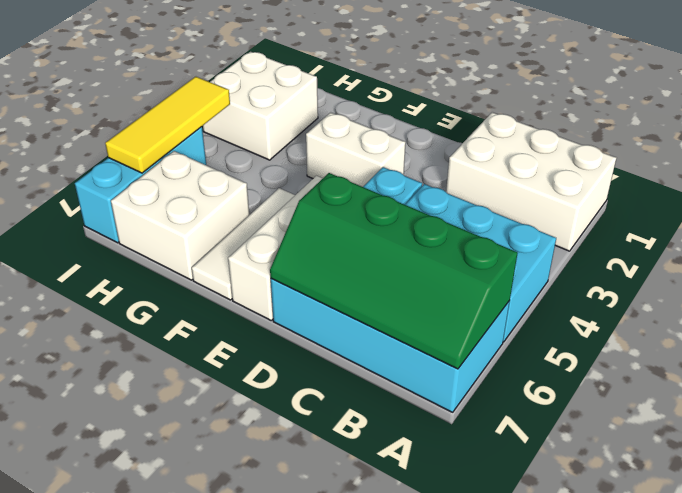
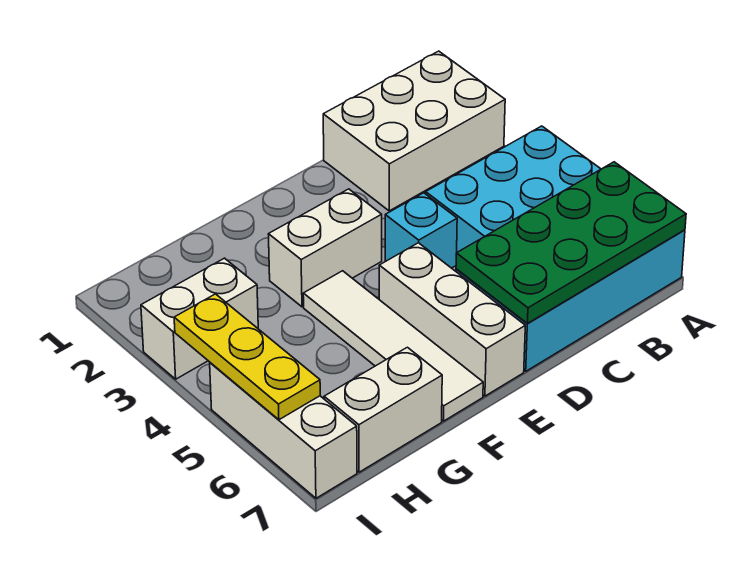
green slope A6:D7 level 2 top 6 -> green plate A6:D7 level 2
white tile F5:F7 level 1 -> white tile F4:F7 level 1
white brick G6:H7 level 1 -> white brick G7:H7 level 1
white brick H2:I3 level 1 -> white brick H3:I3 level 1
yellow tile I4:I6 level 2 -> yellow plate I4:I6 level 2
cyan brick I5:I7 level 1 -> white brick I5:I7 level 1

